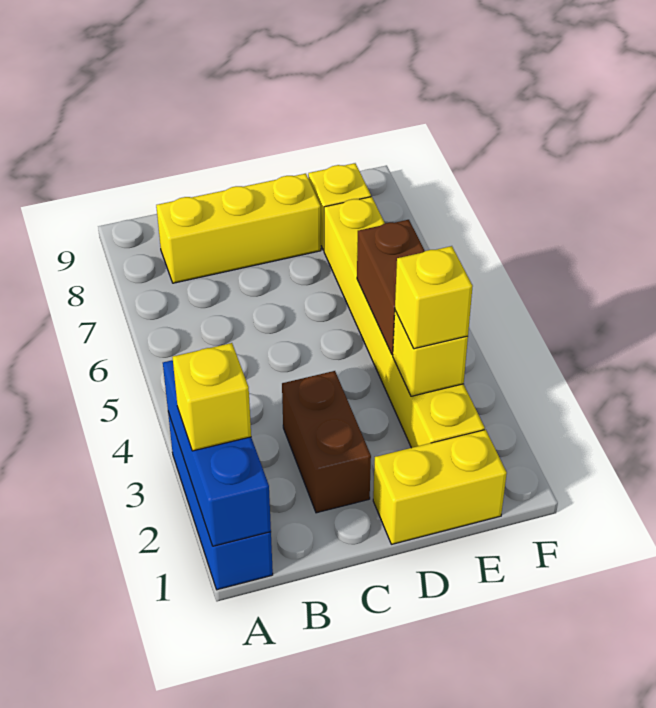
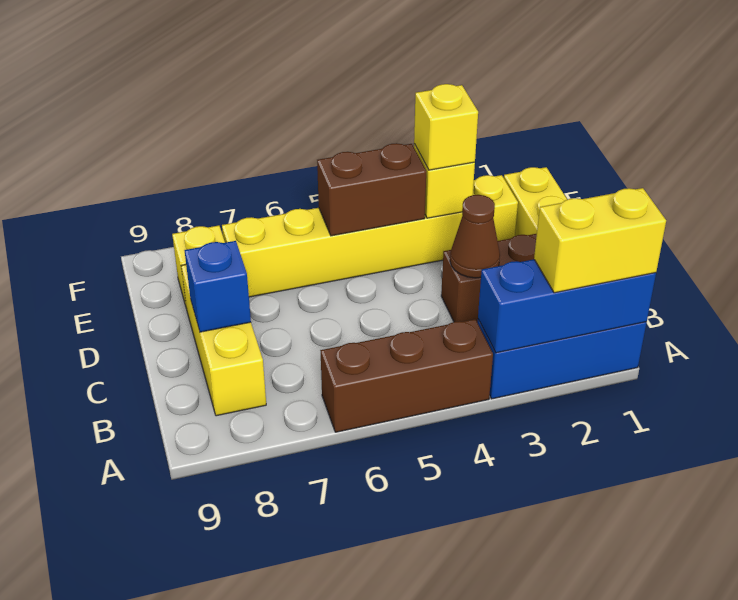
yellow brick A2 level 3 -> yellow brick A1:A2 level 3
none -> brown brick A4:A6 level 1
none -> brown cone C3 level 2
none -> blue brick C8 level 2

